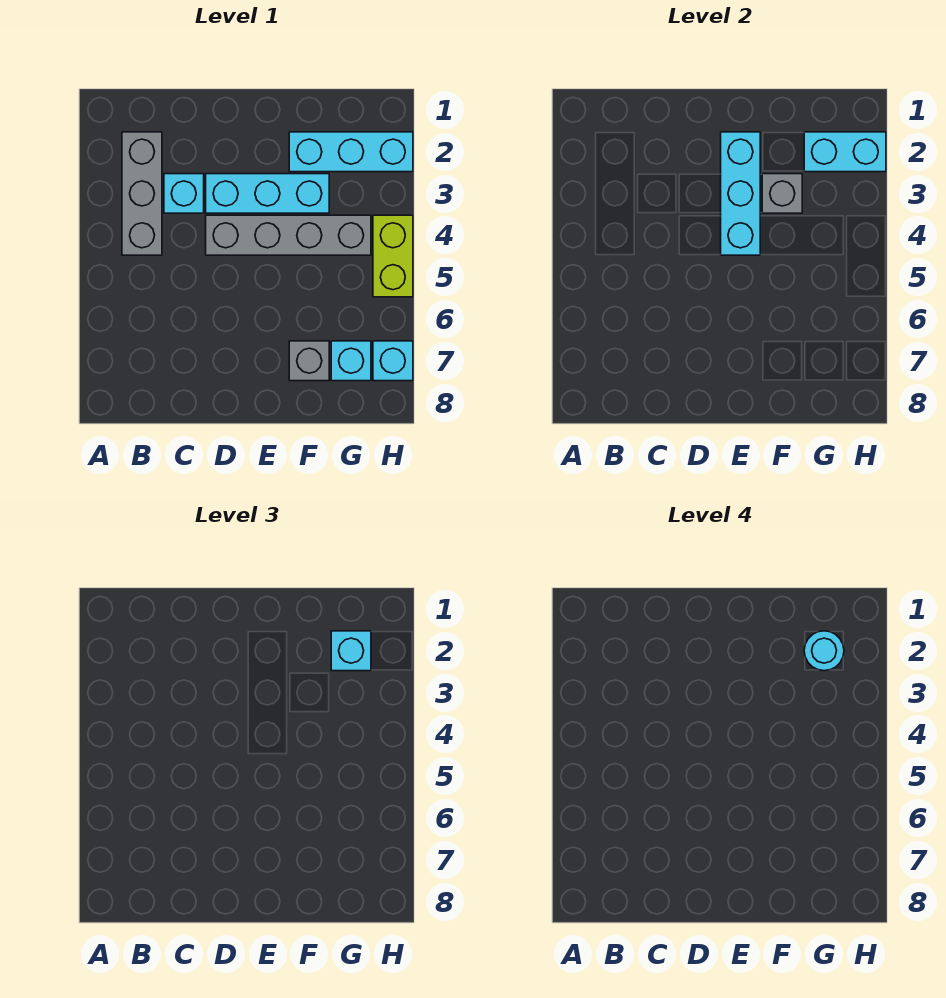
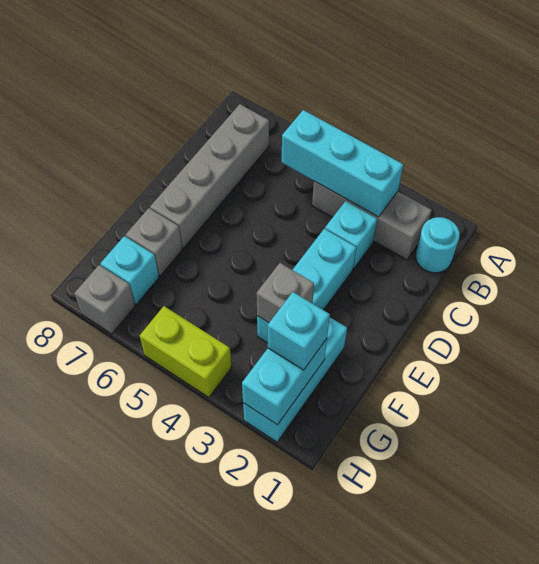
grey brick D4:G4 level 1 -> grey brick B7:E7 level 1
cyan brick E2:E4 level 2 -> cyan brick B3:B5 level 2
cyan round brick G2 level 4 -> cyan round brick B1 level 1
cyan brick H7 level 1 -> grey brick H7 level 1

